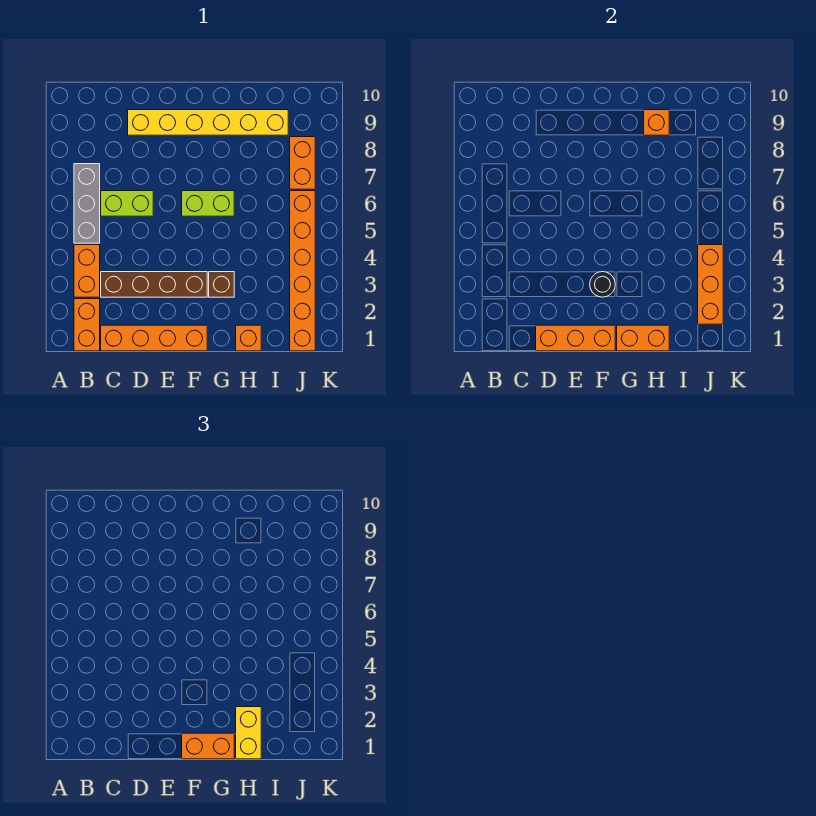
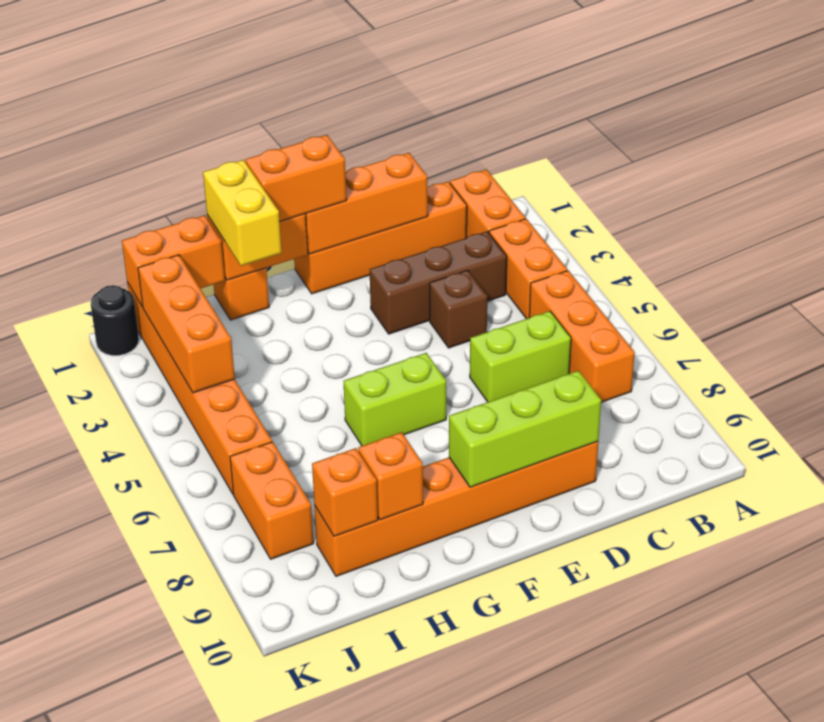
grey brick B5:B7 level 1 -> orange brick B5:B7 level 1
brown brick C3:F3 level 1 -> brown brick C3:E3 level 1
yellow brick D9:I9 level 1 -> orange brick D9:I9 level 1
none -> lime brick D9:F9 level 2
black round brick F3 level 2 -> black round brick K1 level 1
brown brick G3 level 1 -> brown brick D4 level 1
none -> orange brick I1:J1 level 2
none -> orange brick I9 level 2

